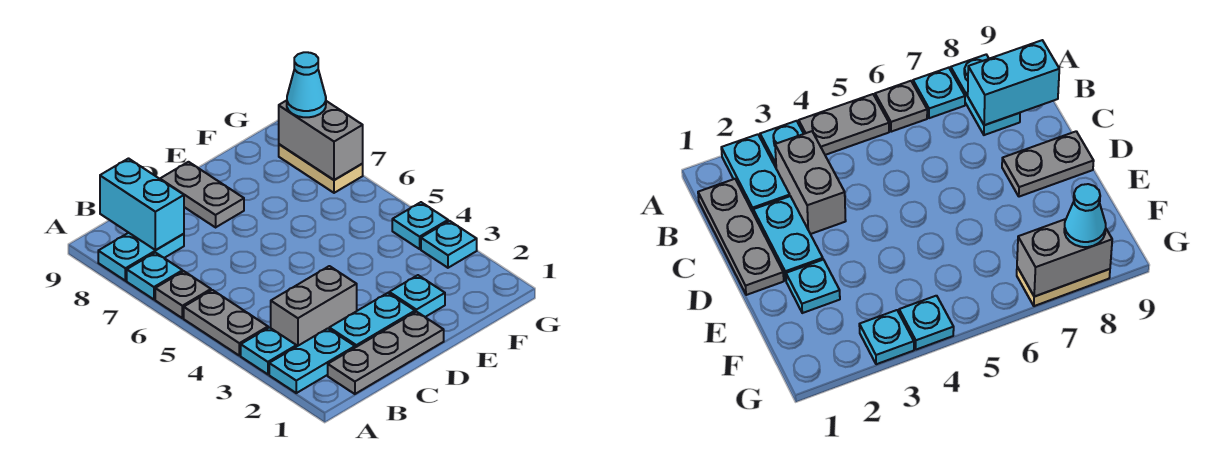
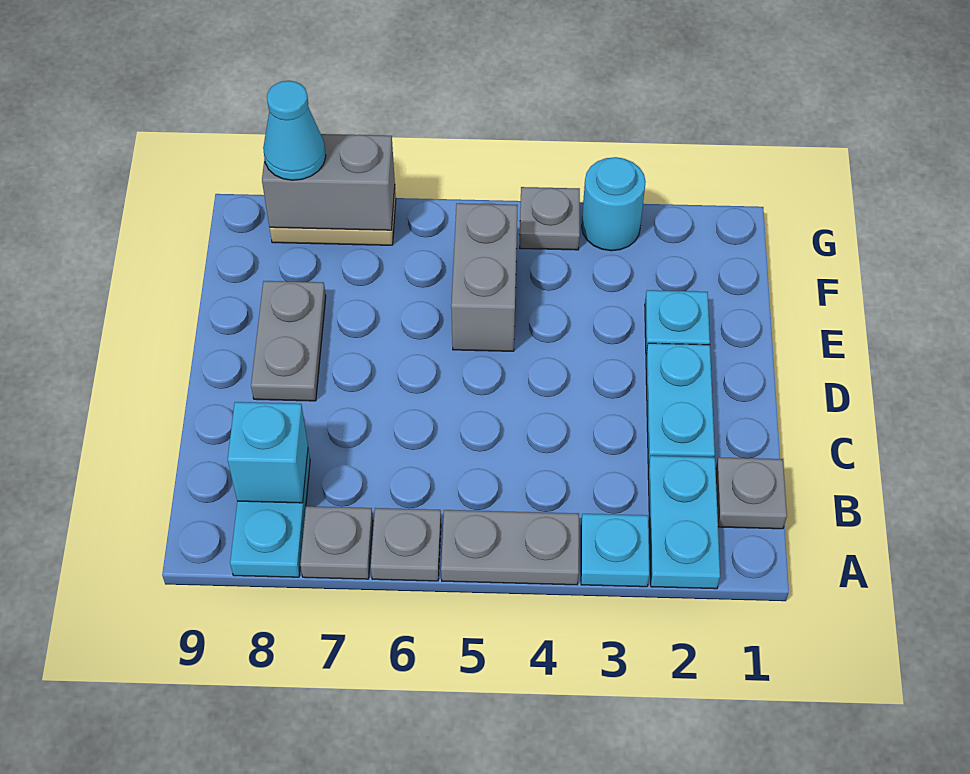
cyan plate A7 level 1 -> grey plate A7 level 1
grey plate B1:D1 level 1 -> grey plate B1 level 1
grey brick B3:C3 level 1 -> grey brick E5:F5 level 1
cyan brick B8:B9 level 2 -> cyan brick B8 level 2
grey plate D8:D9 level 1 -> grey plate D8:E8 level 1
cyan plate G3 level 1 -> cyan round brick G3 level 1
cyan plate G4 level 1 -> grey plate G4 level 1

